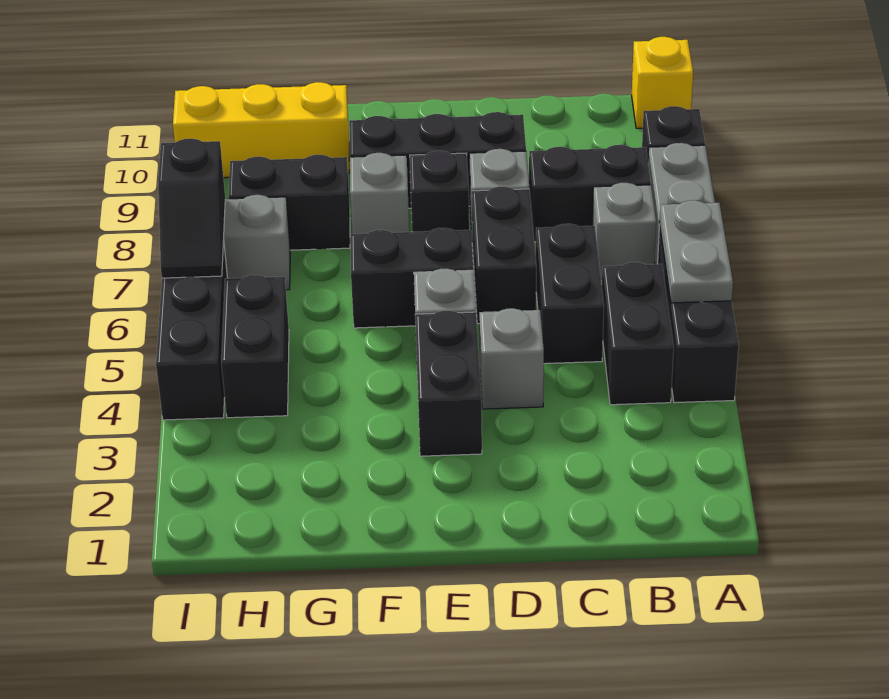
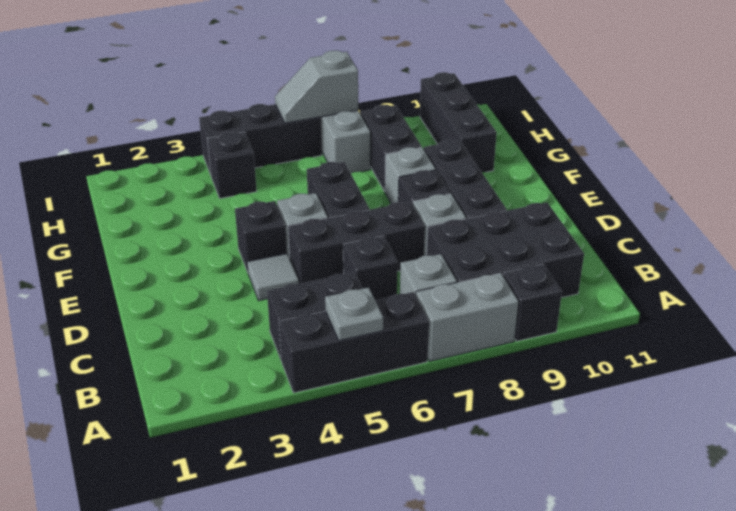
grey plate A5:A6 level 2 -> grey plate A5 level 2
yellow brick A11 level 1 -> none
black brick B8:C8 level 1 -> black brick B8:C10 level 1
black brick C5:C6 level 1 -> black brick C6 level 1
grey brick D4 level 1 -> grey tile D4 level 1
black brick D6:D7 level 1 -> black brick D5:D7 level 1
black brick E3:E4 level 1 -> black brick E4 level 1
yellow brick G10:I10 level 1 -> black brick G10:I10 level 1
black brick H4:H5 level 1 -> black brick H4 level 1
black slope I6:I7 level 2 top 7 -> grey slope I6:I7 level 2 top 7

